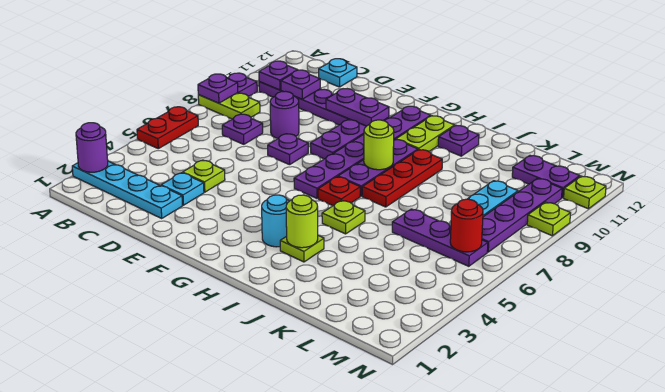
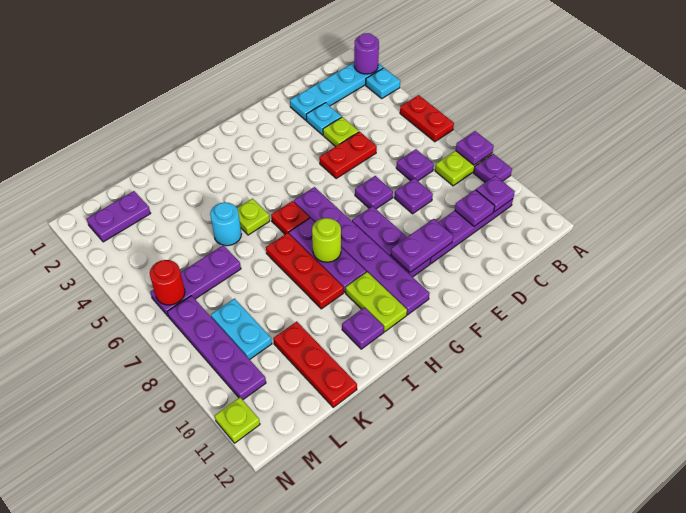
cyan plate C12 level 1 -> cyan plate A3 level 1
none -> red plate D5:E5 level 1
purple round brick D8 level 1 -> purple plate D8 level 1
cyan round brick H3 level 1 -> cyan round brick J5 level 1
lime plate I3 level 1 -> none
lime round brick I3 level 2 -> none
none -> red plate K10:K12 level 1
purple plate L11:M11 level 1 -> purple plate L2:M2 level 1
lime plate N9 level 1 -> none

